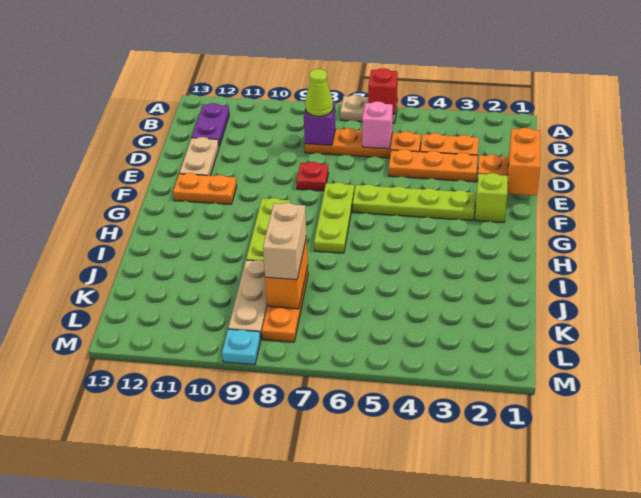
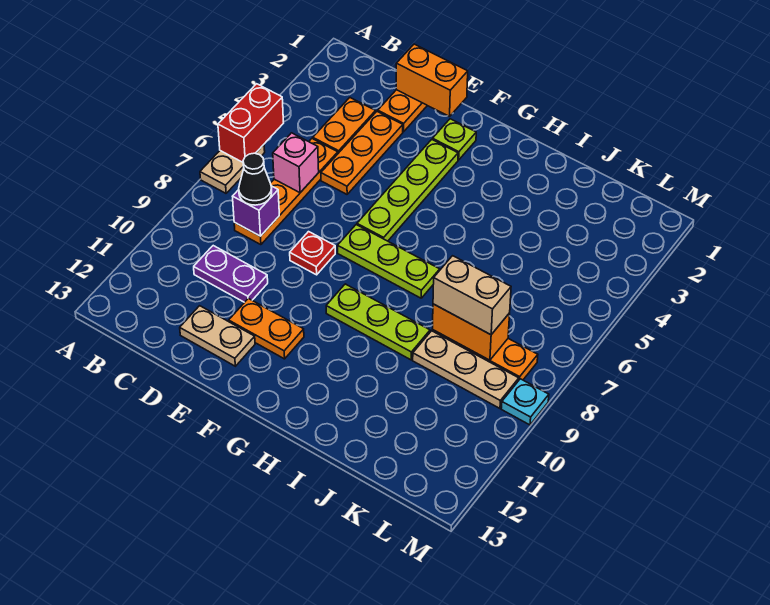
red brick A6 level 2 -> red brick A5:A6 level 2
purple plate B12:C12 level 1 -> purple plate C10:D10 level 1
lime cone C8 level 3 -> black cone C8 level 3
lime brick F2 level 1 -> lime plate F2 level 1
orange plate F11:F12 level 1 -> orange plate E11:F11 level 1

